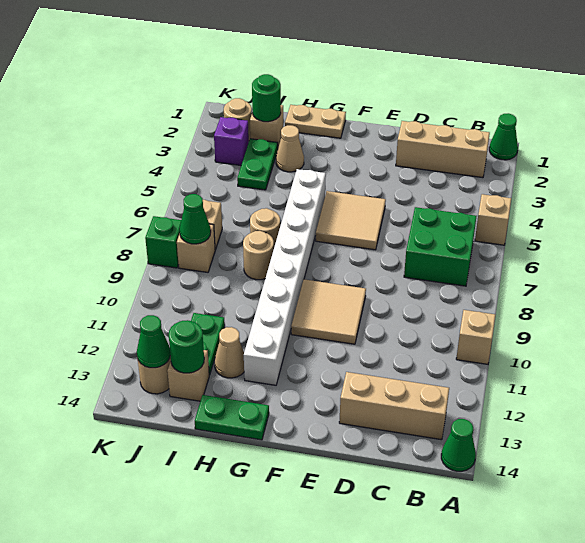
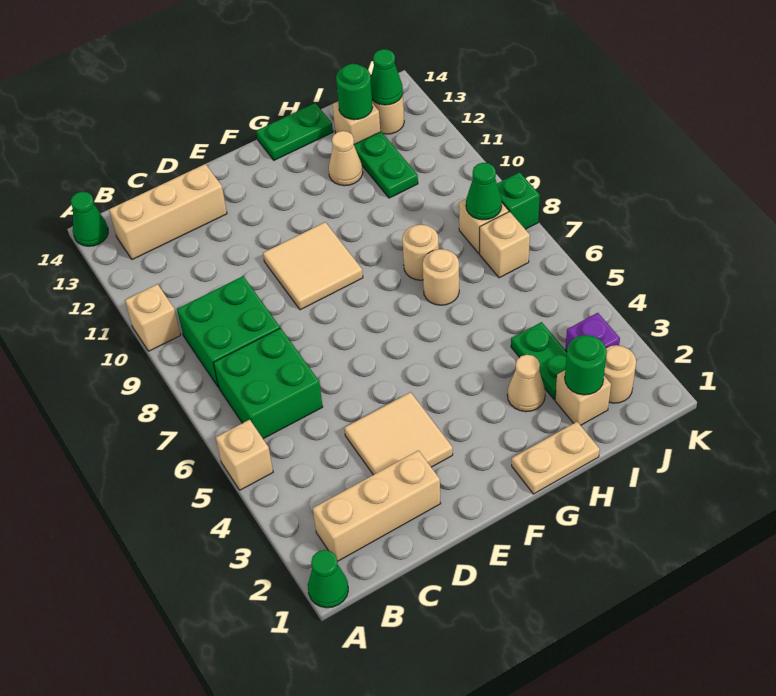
none -> green brick B8:C9 level 1
tan tile E5:F6 level 1 -> tan tile D3:E4 level 1
white brick G5:G12 level 1 -> none

